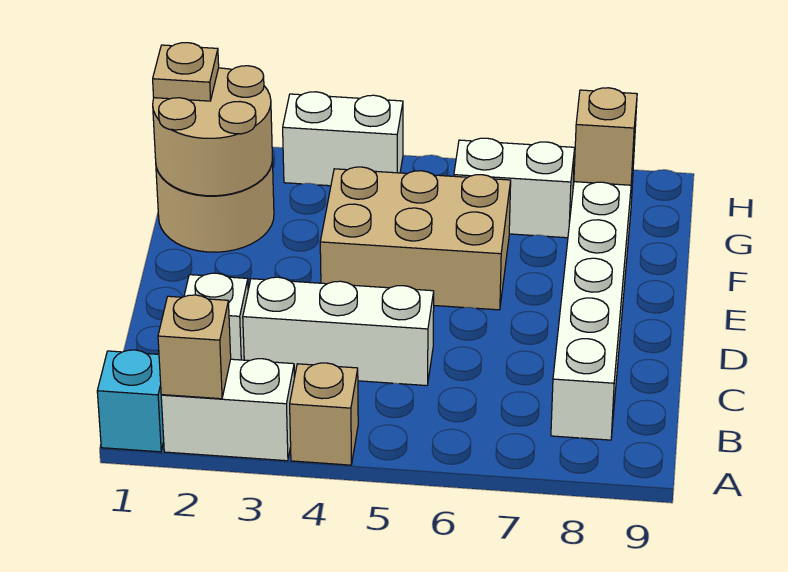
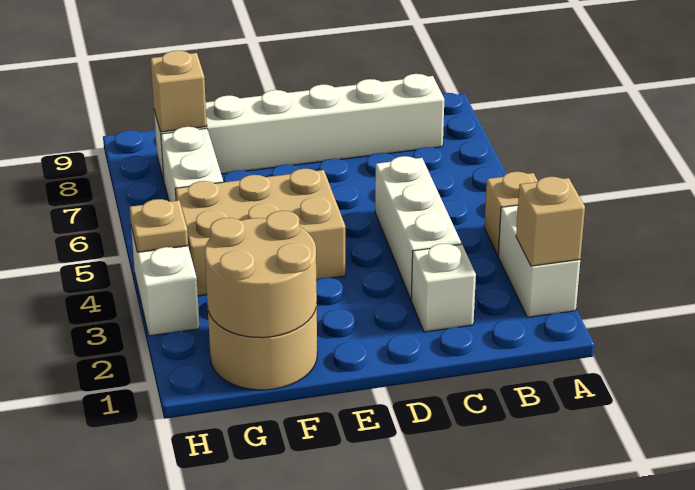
cyan brick A1 level 1 -> none
tan brick E4:F6 level 1 -> tan brick E4:G5 level 1
tan plate G1 level 3 -> tan plate H4 level 2

